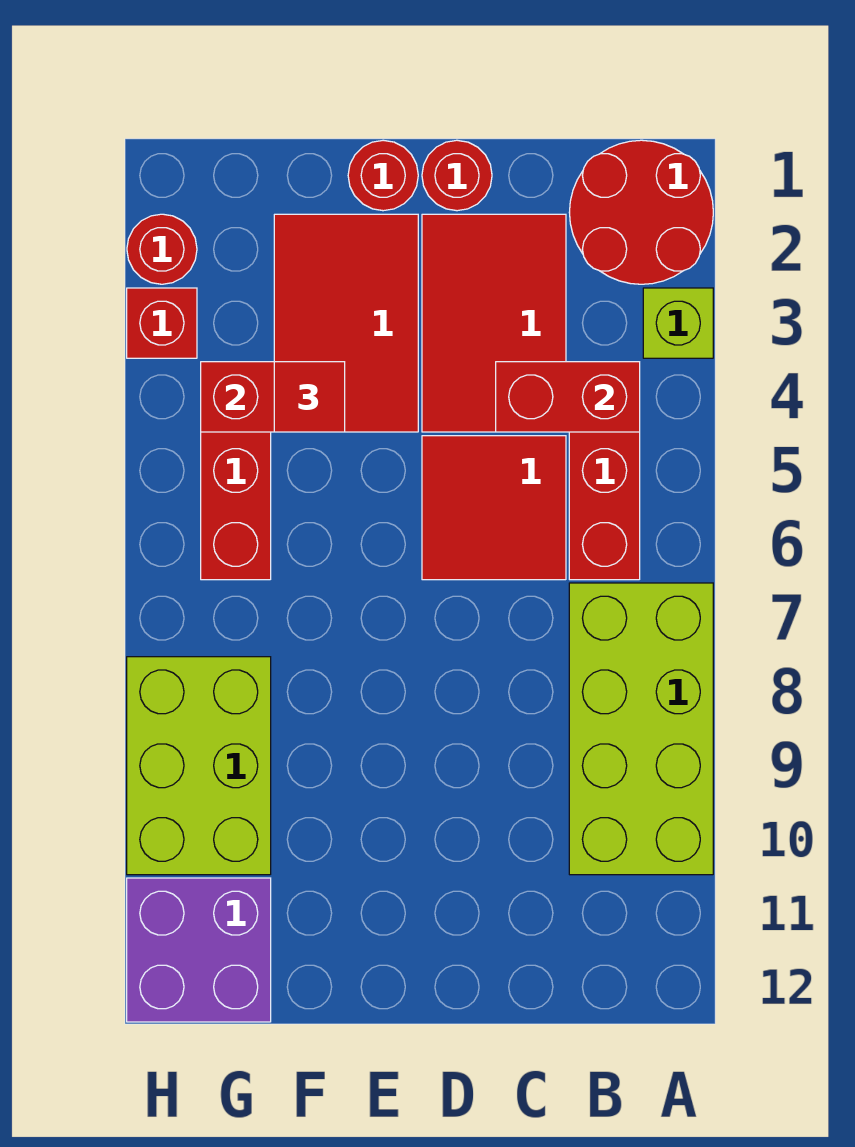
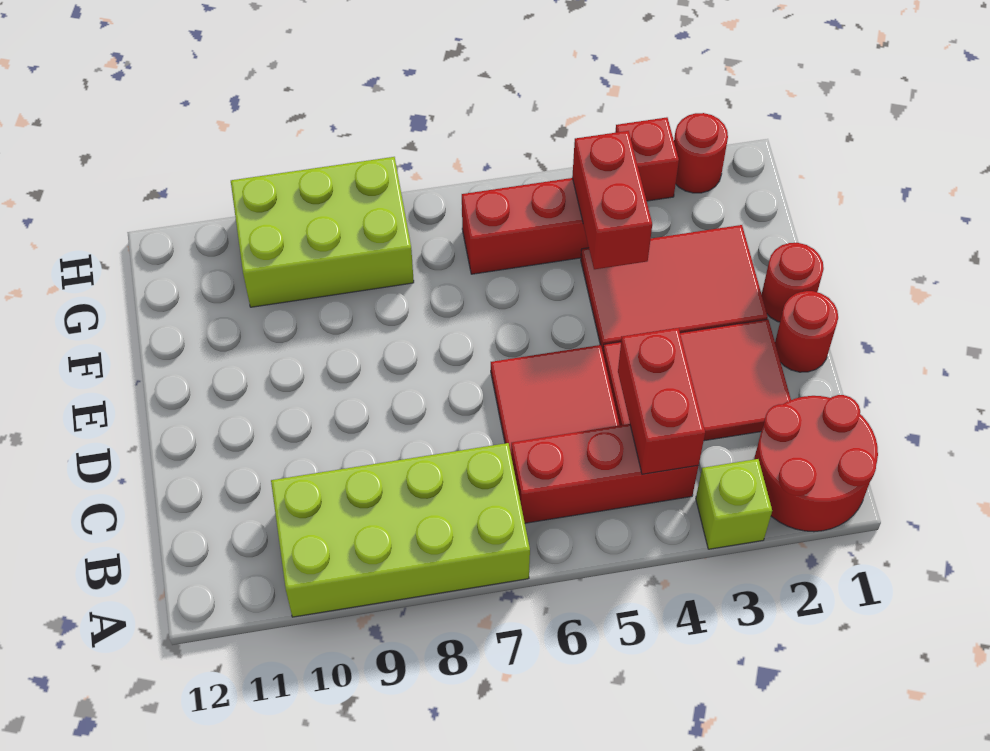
red tile F4 level 3 -> none
purple brick G11:H12 level 1 -> none

